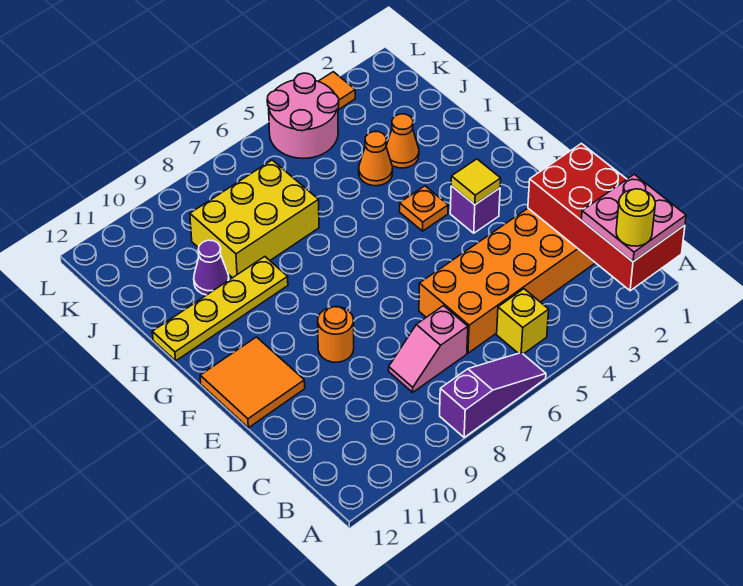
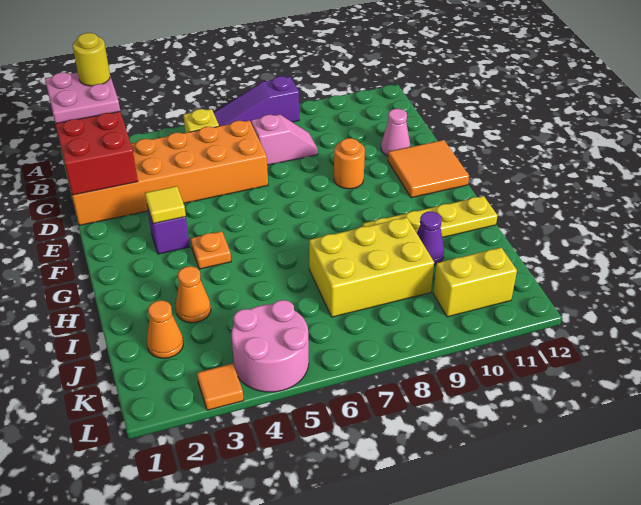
none -> pink cone D11 level 1
orange cone I4 level 1 -> orange cone J2 level 1
none -> yellow brick K10:K11 level 1

